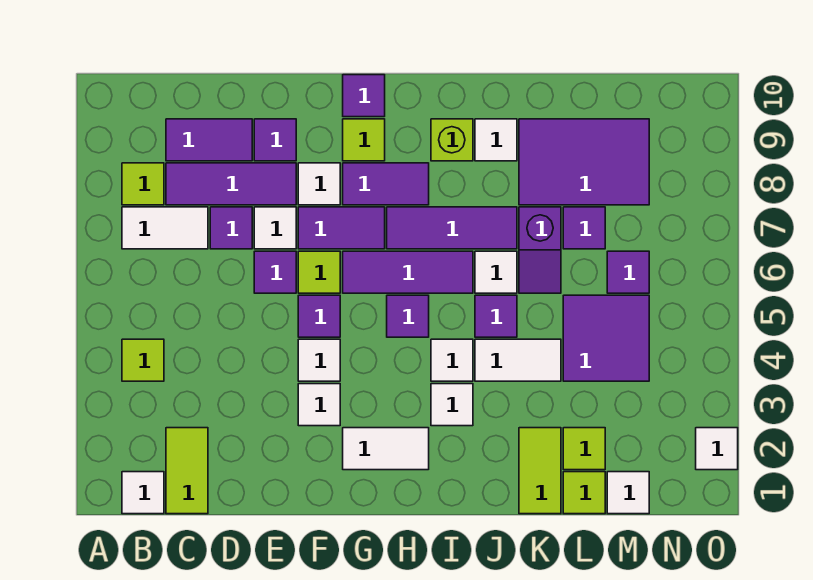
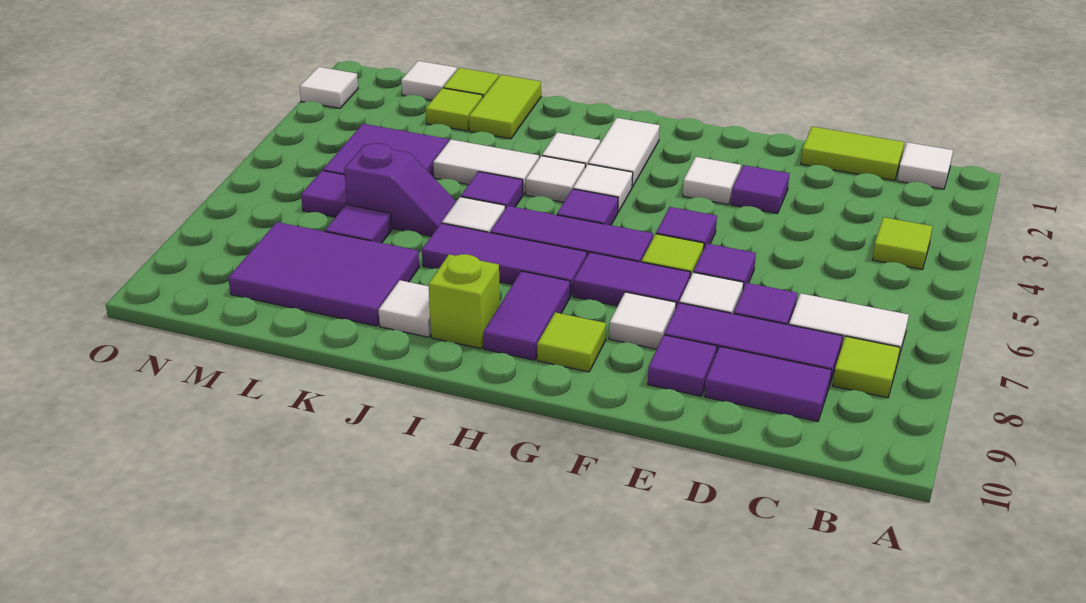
lime tile C1:C2 level 1 -> lime tile C1:D1 level 1
white tile F4 level 1 -> white tile H4 level 1
white tile G2:H2 level 1 -> white tile H2:H3 level 1
purple tile G8:H8 level 1 -> purple tile H8:H9 level 1
purple tile G10 level 1 -> purple tile E3 level 1
purple slope K6:K7 level 1 top 7 -> purple slope K6:L6 level 1 top L

